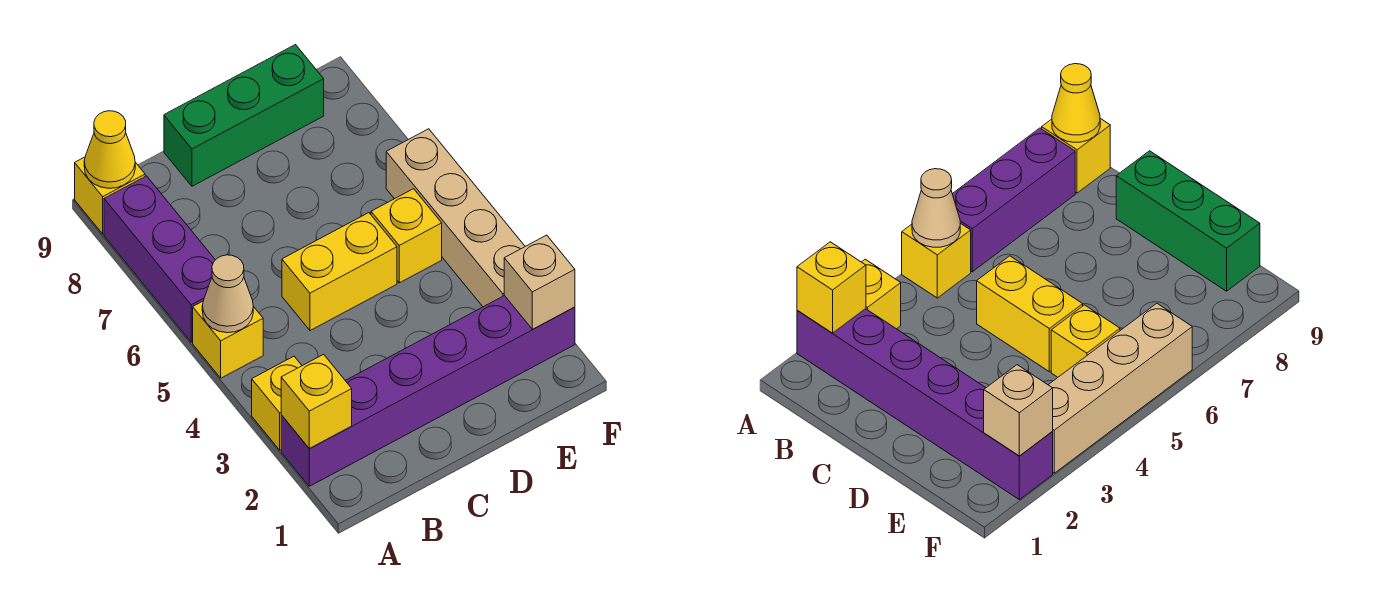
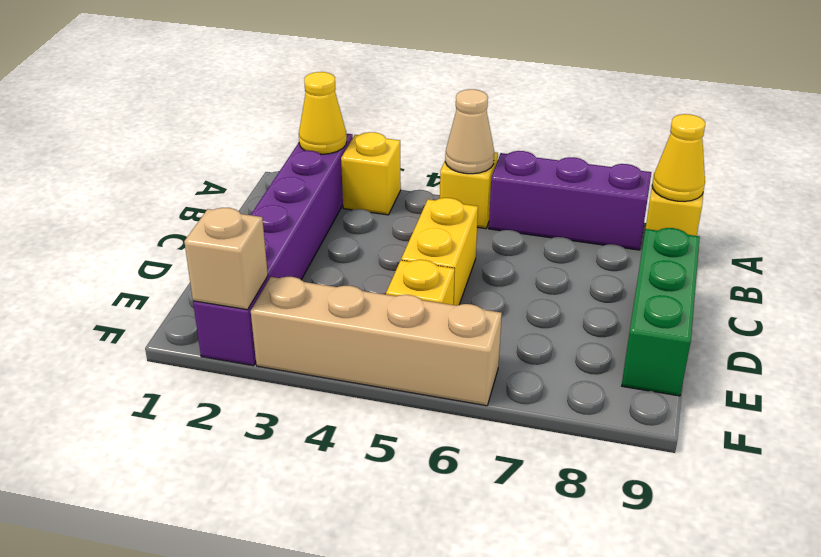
yellow brick A2 level 2 -> yellow cone A2 level 2

